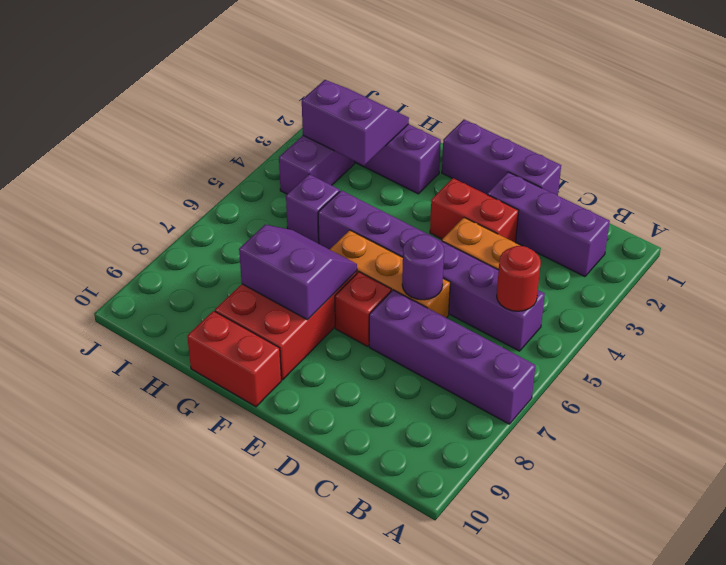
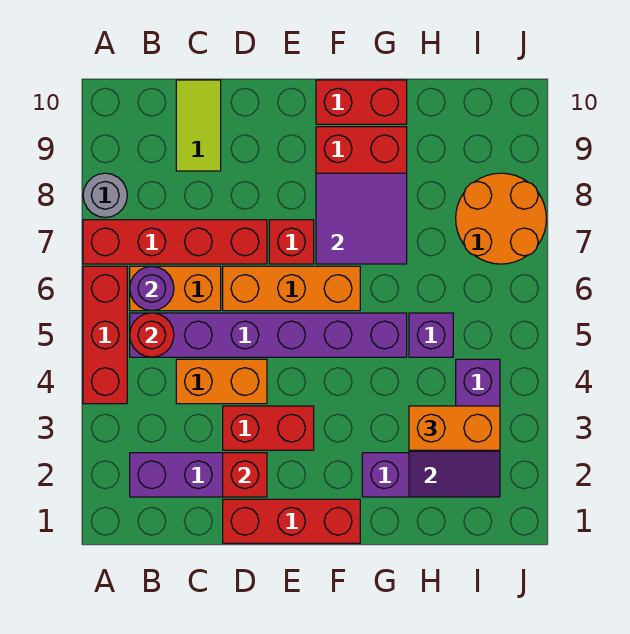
none -> red brick A4:A6 level 1
purple brick A7:D7 level 1 -> red brick A7:D7 level 1
none -> grey round brick A8 level 1
none -> orange brick B6:C6 level 1
none -> lime tile C9:C10 level 1
purple brick D1:F1 level 1 -> red brick D1:F1 level 1
none -> red brick D2 level 2
purple round brick D6 level 2 -> purple round brick B6 level 2
purple slope F7:G8 level 2 top 8 -> purple tile F7:G8 level 2
none -> orange brick H3:I3 level 3
none -> orange round brick I7:J8 level 1

